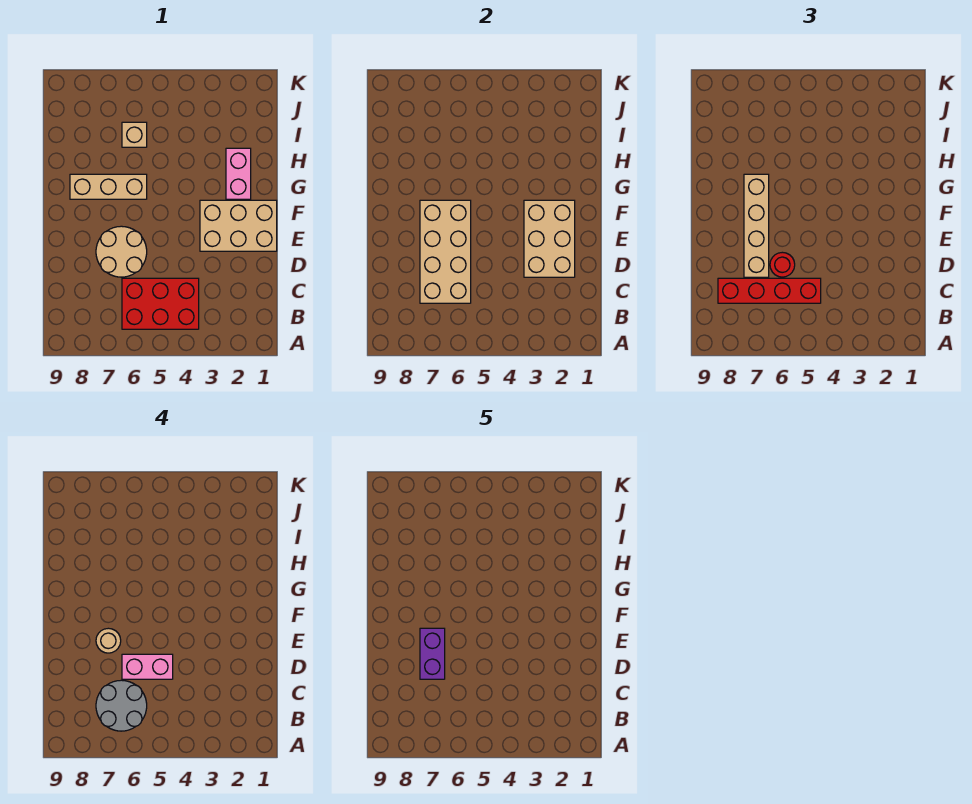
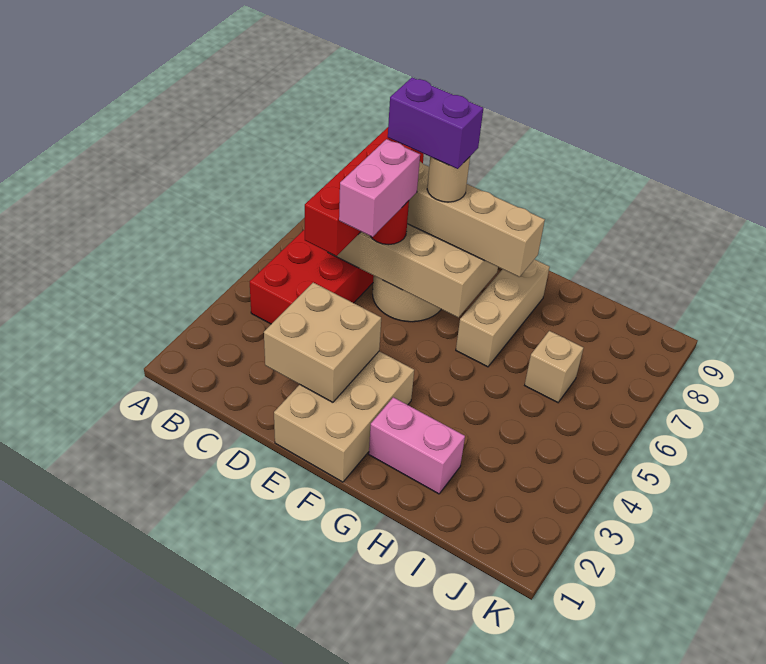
grey round brick B6:C7 level 4 -> none
tan brick D2:F3 level 2 -> tan brick D2:E3 level 2

